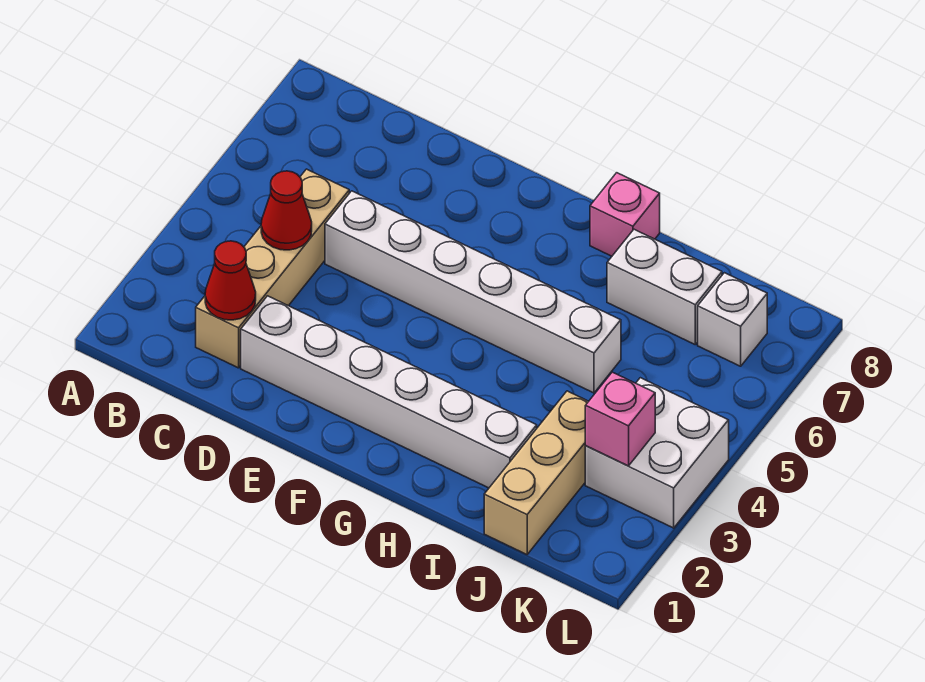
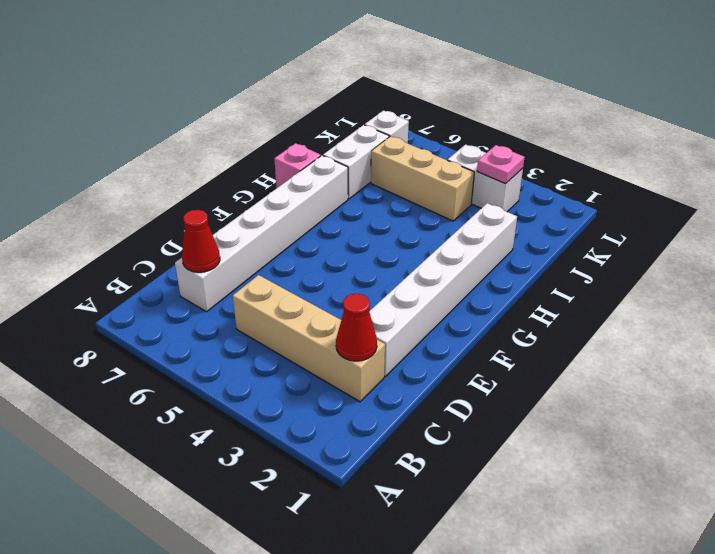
red cone C4 level 2 -> red cone C7 level 2
white brick D5:I5 level 1 -> white brick C7:H7 level 1
tan brick J1:J3 level 1 -> tan brick J4:J6 level 1
white brick K3:L4 level 1 -> white brick K3:K4 level 1
pink brick K3 level 2 -> pink plate K3 level 2

